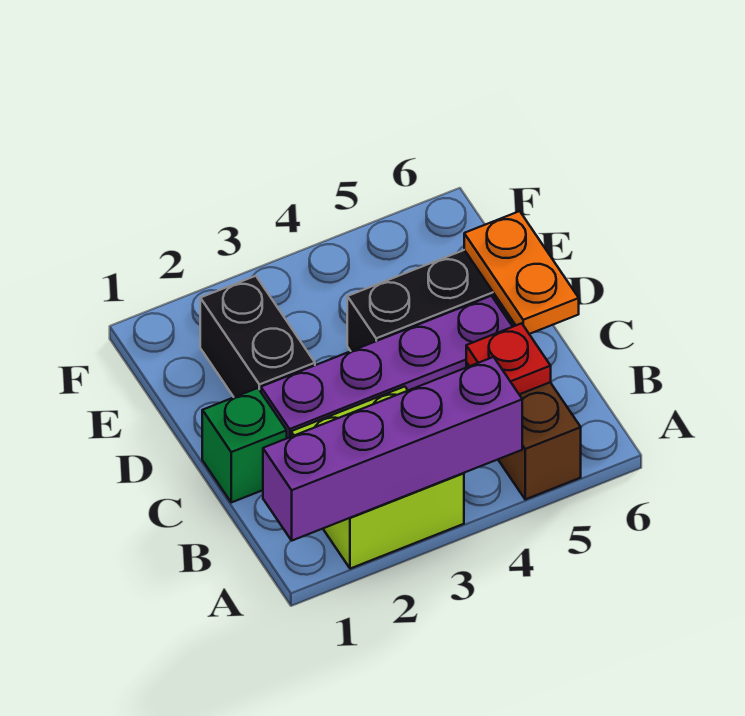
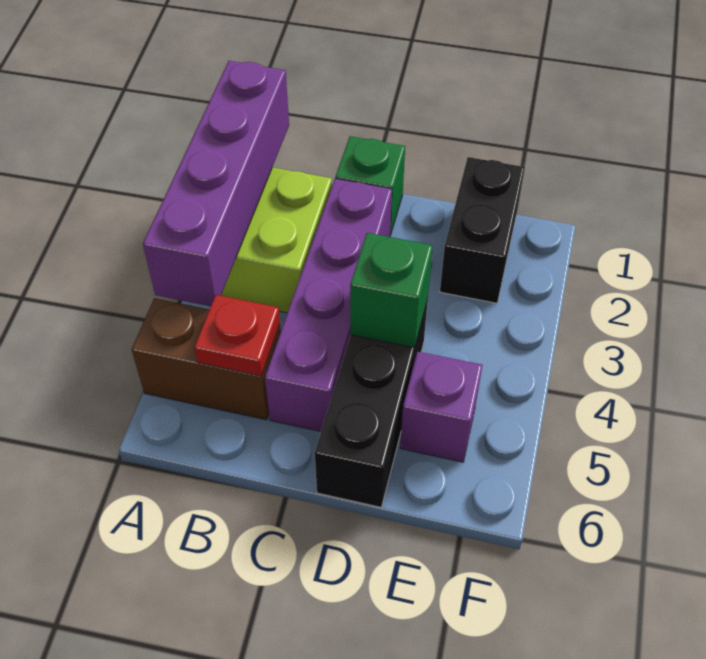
orange plate C6:D6 level 2 -> none
black brick D2:E2 level 1 -> black brick E1:E2 level 1
none -> green brick D4 level 2
none -> purple brick E5 level 1

